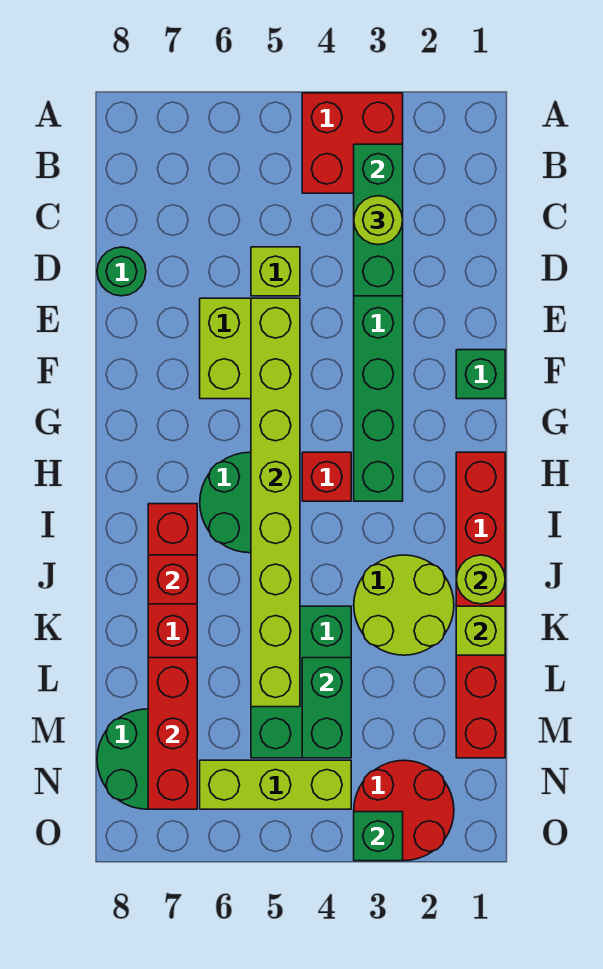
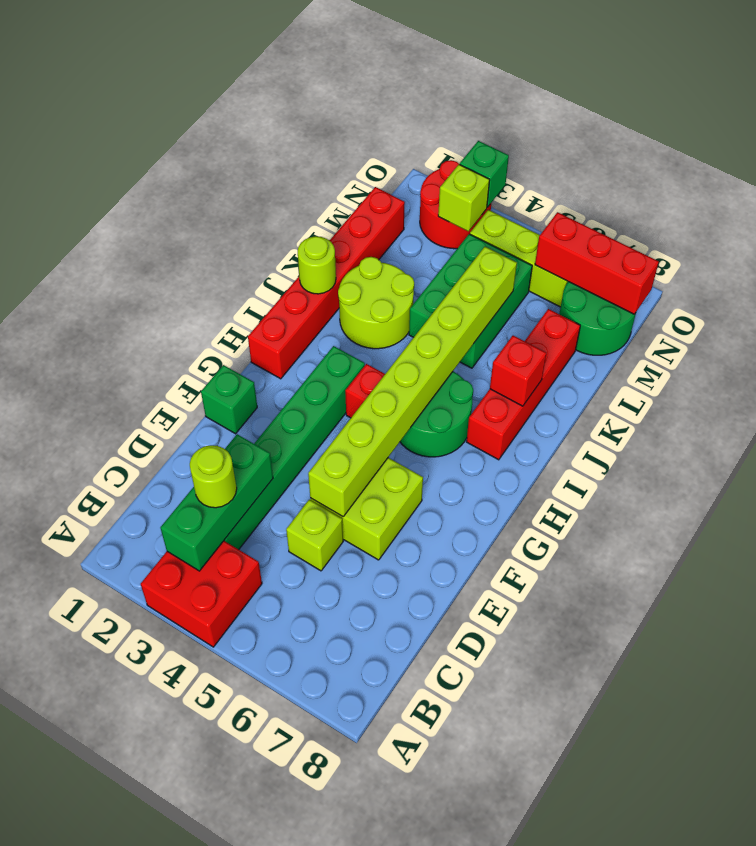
green round brick D8 level 1 -> none
lime brick K1 level 2 -> lime brick N3 level 2
green brick L4:M4 level 2 -> none
red brick L7:N7 level 2 -> red brick N6:N8 level 2

